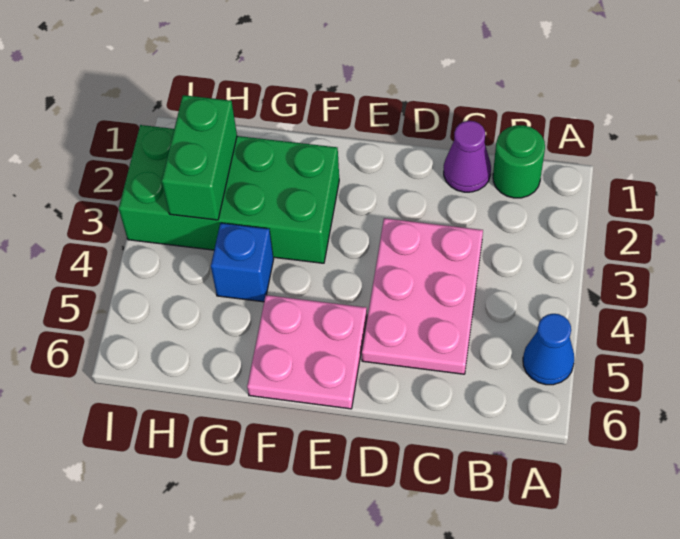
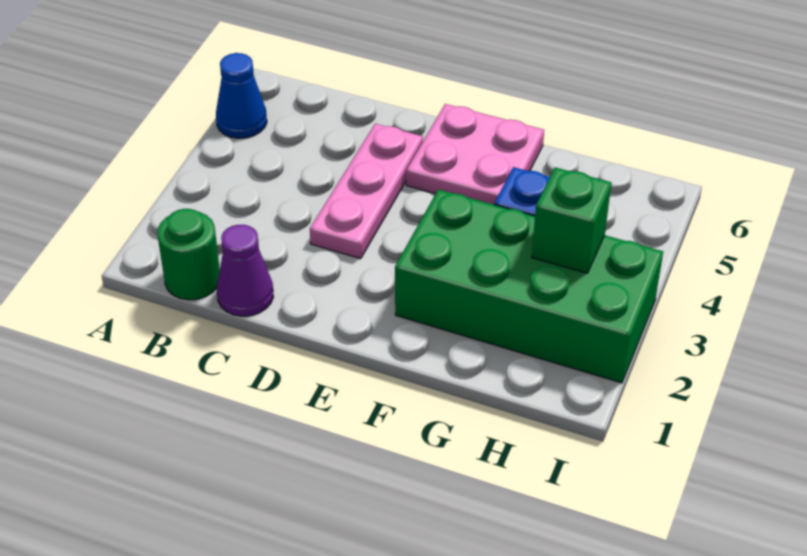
pink plate C3:D5 level 1 -> pink plate D3:D5 level 1
green brick H2:H3 level 2 -> green brick H3 level 2

